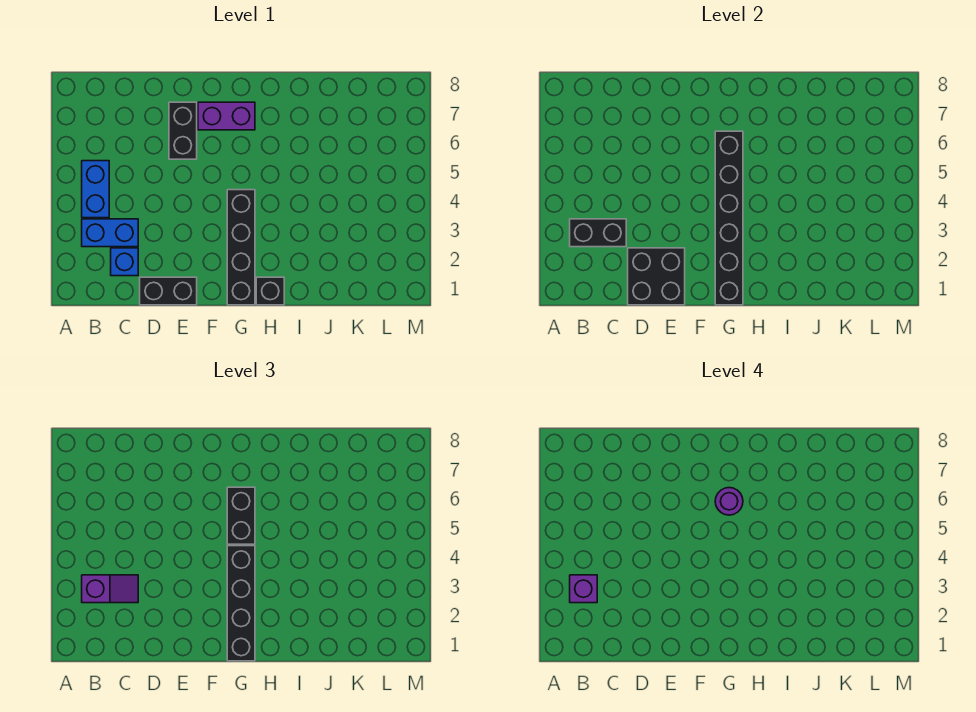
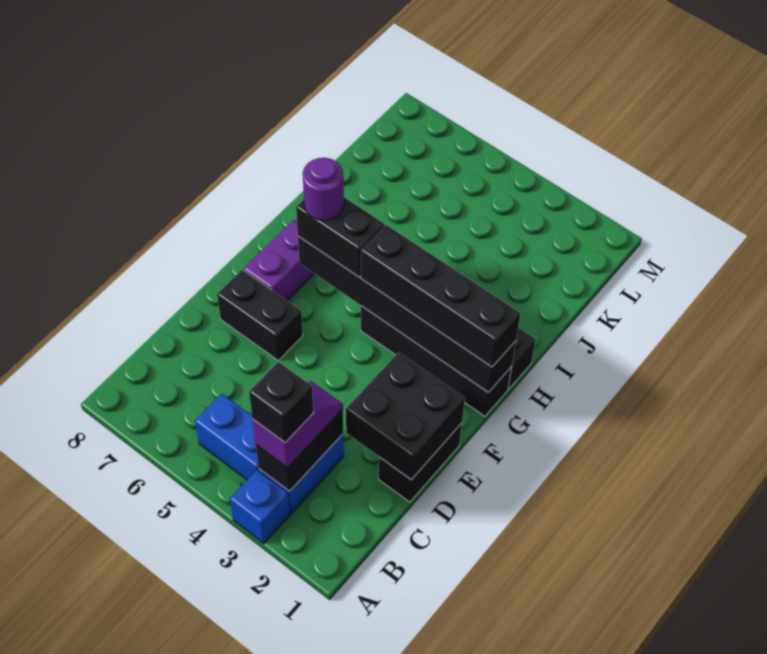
purple brick B3 level 4 -> black brick B3 level 4
blue brick C2 level 1 -> blue brick A3 level 1

